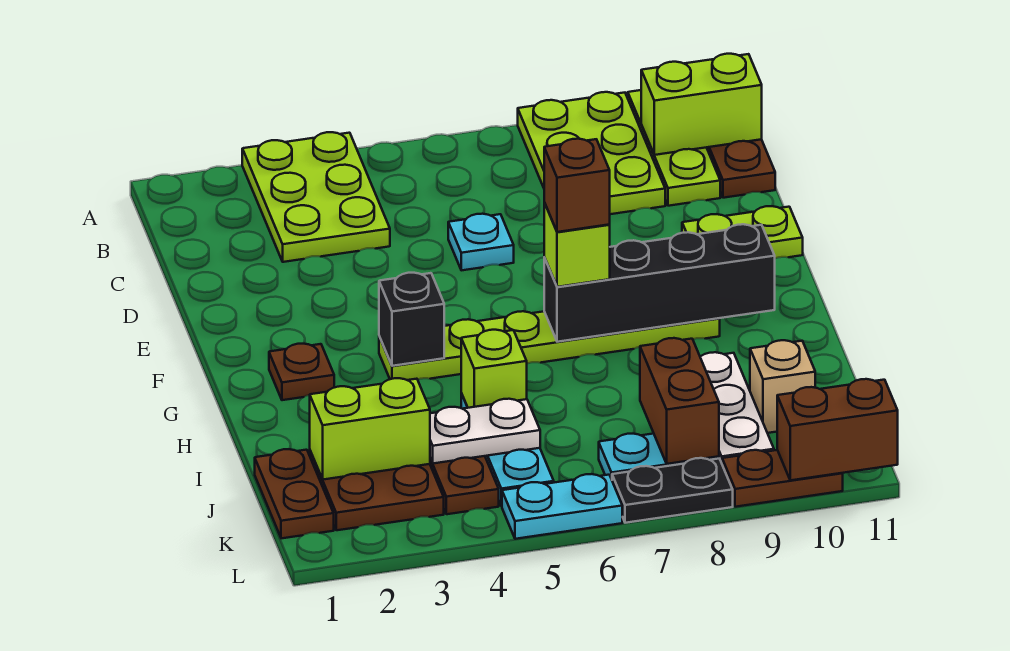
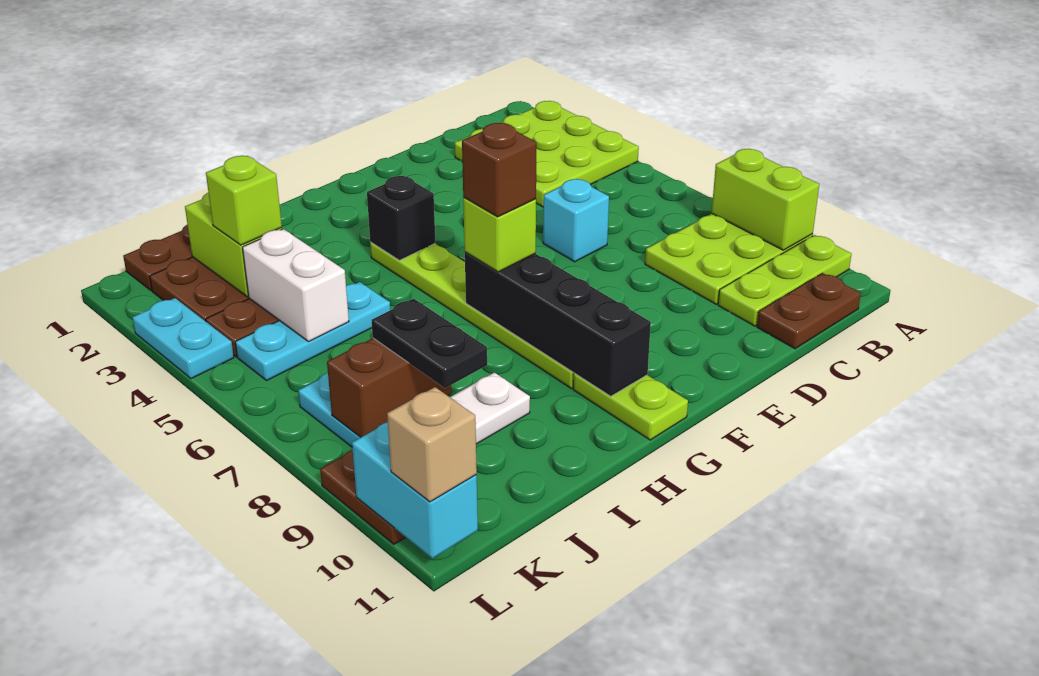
lime plate A3:C4 level 1 -> lime plate A2:C4 level 1
lime brick B10:B11 level 2 -> lime brick A8:A9 level 2
cyan plate D6 level 1 -> cyan brick D6 level 1
lime plate E10:E11 level 1 -> lime plate G10:G11 level 1
brown plate G2 level 1 -> none
lime brick I5 level 2 -> lime brick J3 level 3
white plate J4:J5 level 2 -> white brick J4:J5 level 2
tan brick J10 level 1 -> tan brick L11 level 3
cyan plate L5:L6 level 1 -> cyan plate L3:L4 level 1
black plate L7:L8 level 1 -> black plate J8:J9 level 3
brown brick L10:L11 level 2 -> cyan brick L10:L11 level 2

